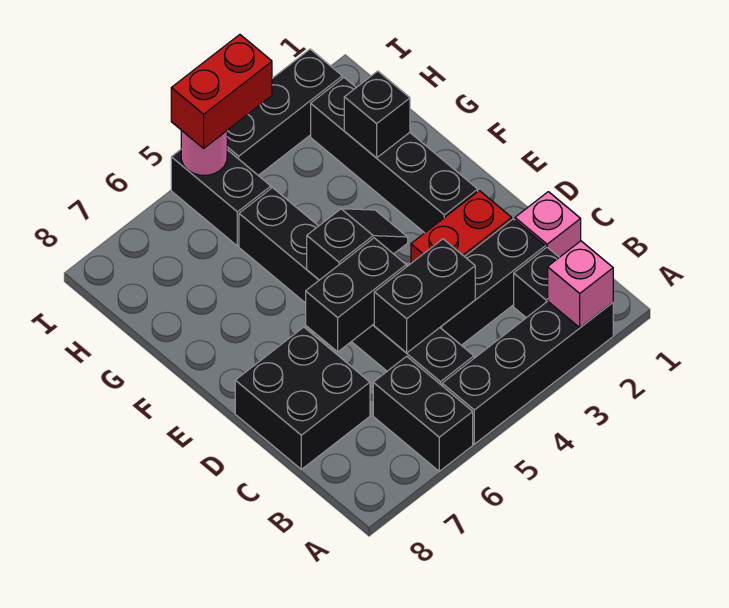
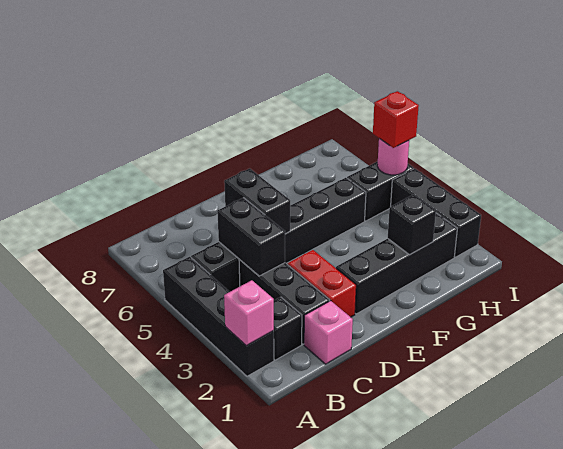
black brick A6:B6 level 1 -> none
black brick C7:D8 level 1 -> none
black slope E4:E5 level 2 top 5 -> none
red brick I4:I5 level 3 -> red brick I5 level 3

